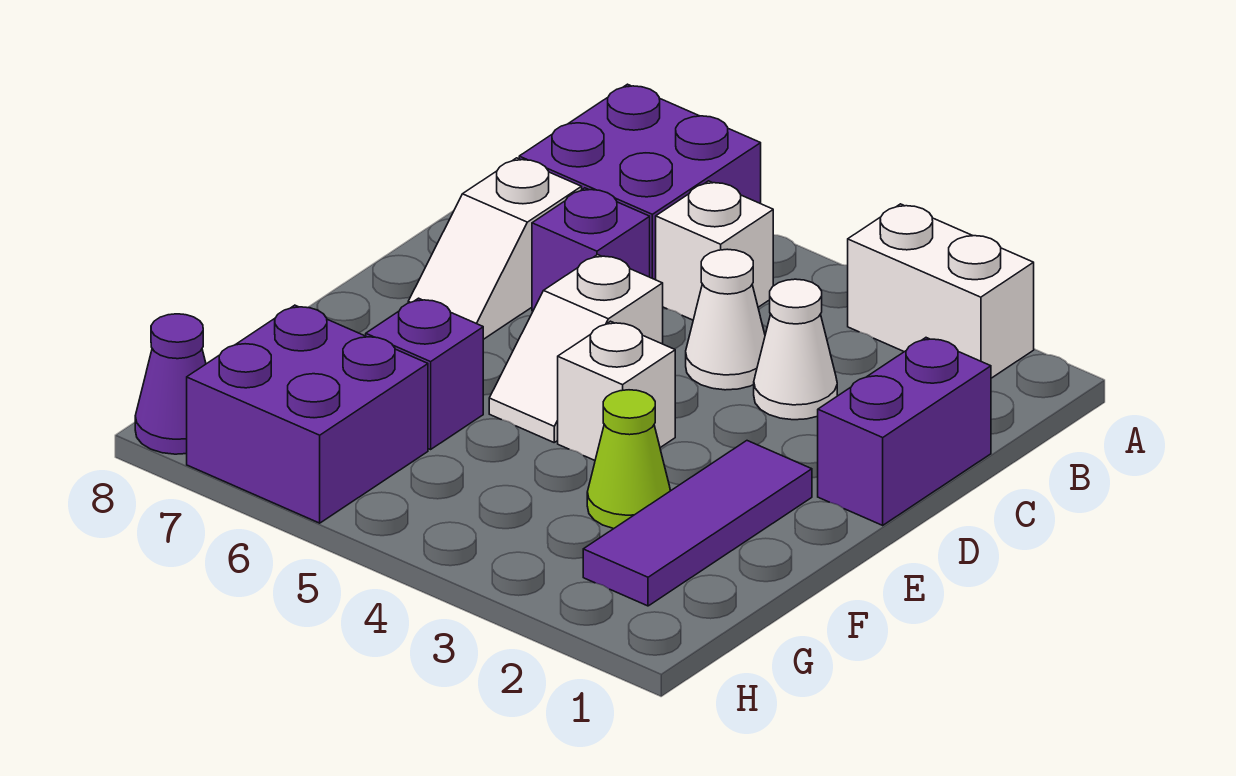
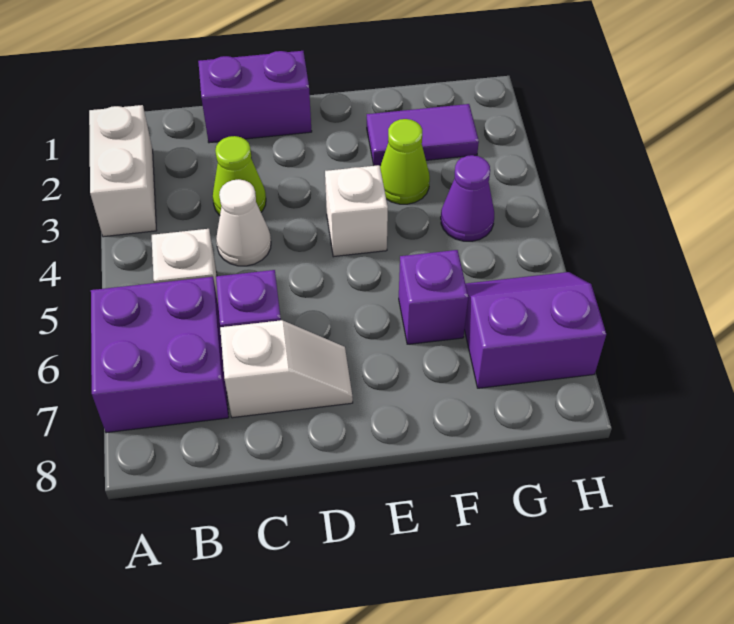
white cone C3 level 1 -> lime cone C3 level 1
white slope D5:E5 level 1 top D -> none
purple tile E2:G2 level 1 -> purple tile F2:G2 level 1
purple brick G6:H7 level 1 -> purple slope G6:H7 level 1 top 7
purple cone H8 level 1 -> purple cone G4 level 1

